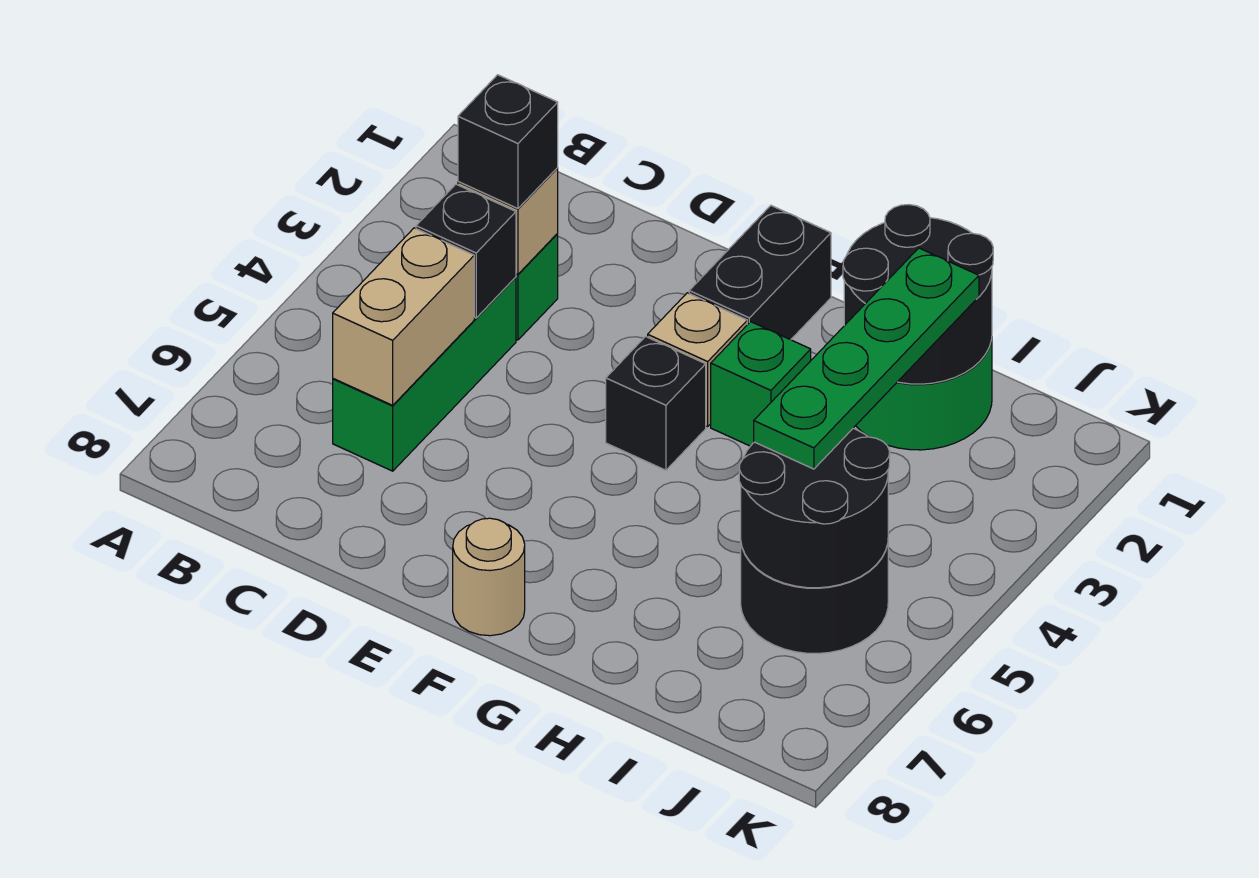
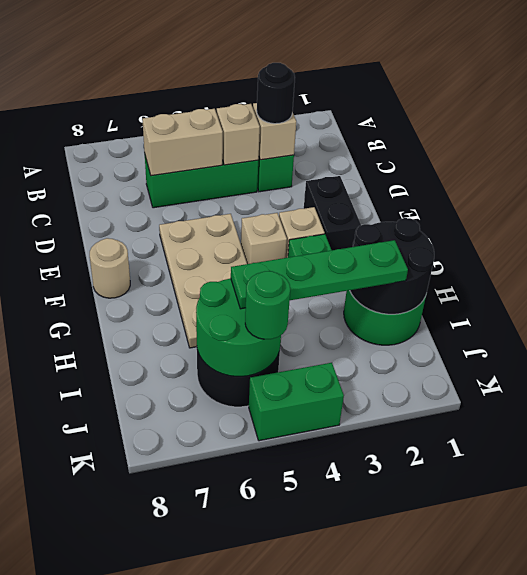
black brick C3 level 3 -> black round brick C3 level 3
black brick C4 level 2 -> tan brick C4 level 2
none -> tan plate E5:H6 level 1
black brick F1:F2 level 1 -> black brick E2:F2 level 1
black brick F4 level 1 -> tan brick F4 level 1
black round brick I5:J6 level 2 -> green round brick I5:J6 level 2
none -> green round brick J5 level 3
none -> green brick K4:K5 level 1

